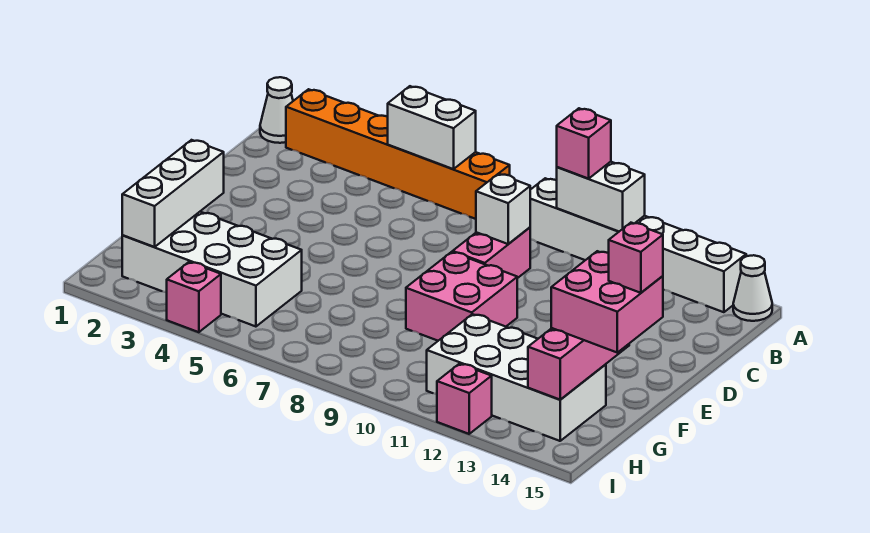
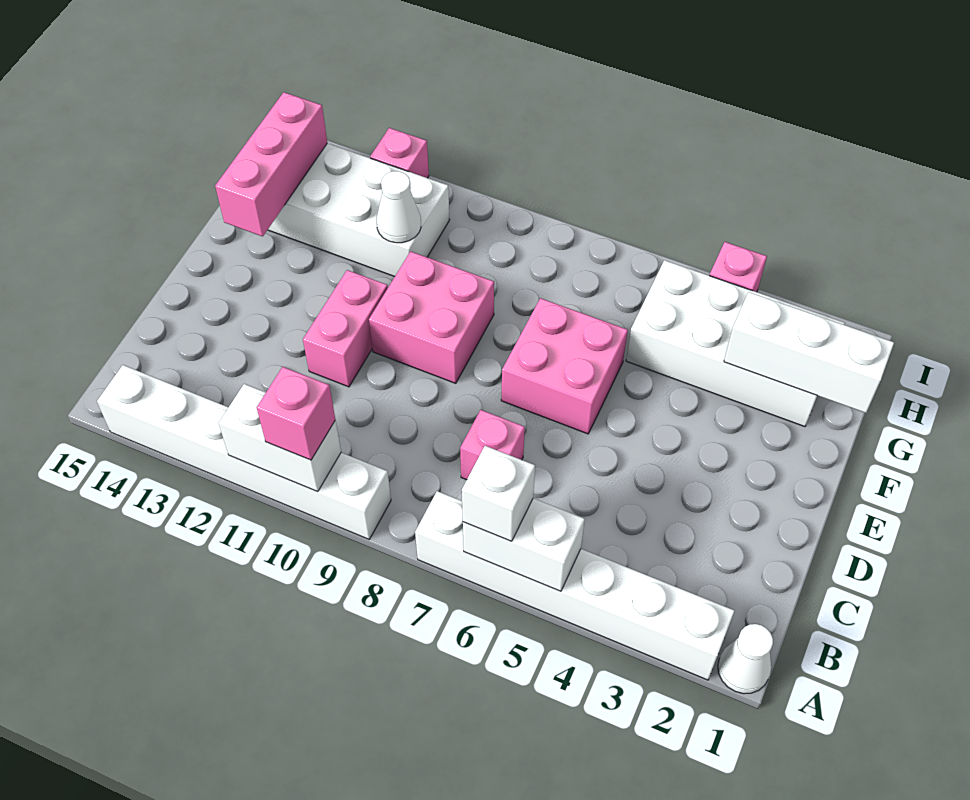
orange brick A2:A7 level 1 -> white brick A2:A7 level 1
white cone A15 level 1 -> white cone G11 level 2
pink brick C9:D9 level 1 -> pink brick D11:E11 level 1
white brick C9 level 2 -> white brick A6 level 3
white brick F2:H2 level 2 -> white brick G1:G3 level 2
pink brick F14:G15 level 3 -> pink brick E6:F7 level 1
pink brick F15 level 4 -> pink brick C7 level 1

